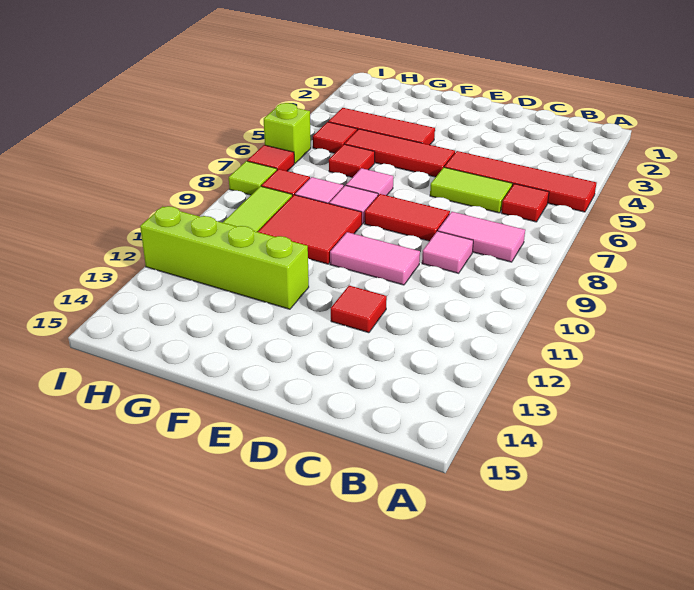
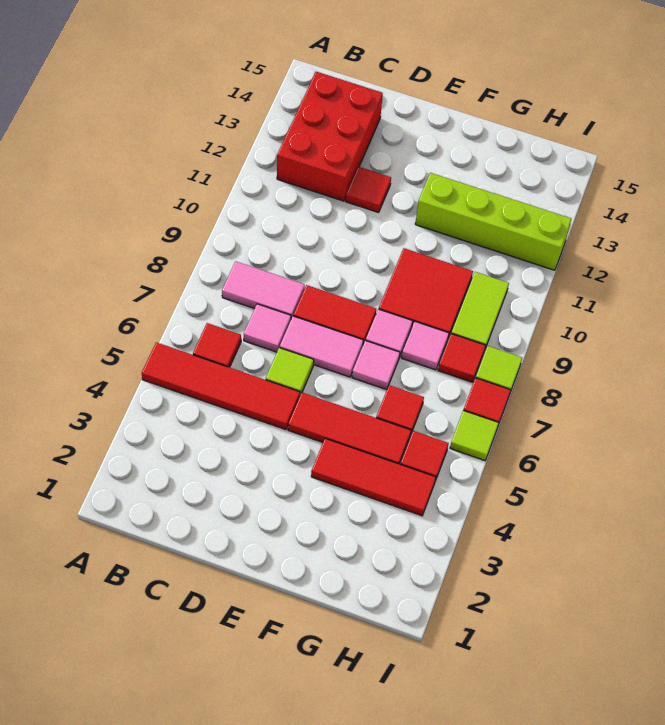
none -> red brick B12:C14 level 1
lime tile C6:D6 level 1 -> lime tile D6 level 1
pink tile C9 level 1 -> pink tile C7 level 1
pink tile D10:E10 level 1 -> pink tile D7:E7 level 1
lime brick I6 level 1 -> lime tile I6 level 1

